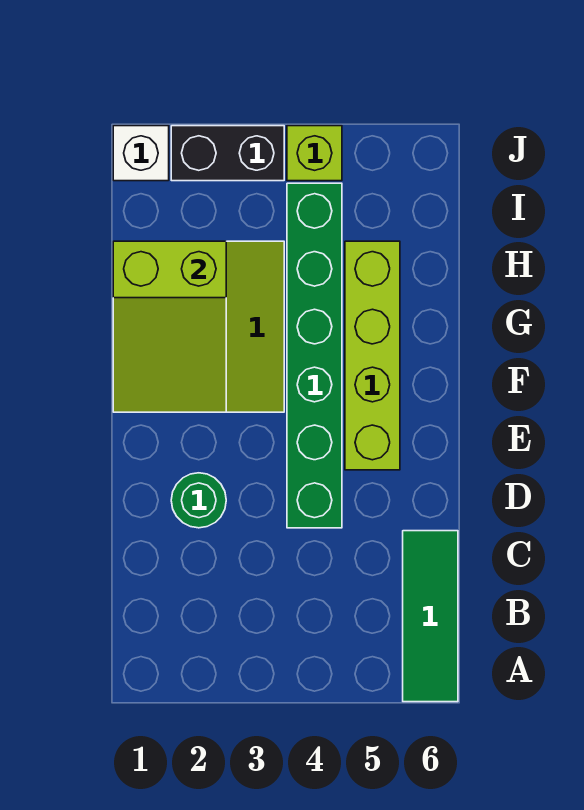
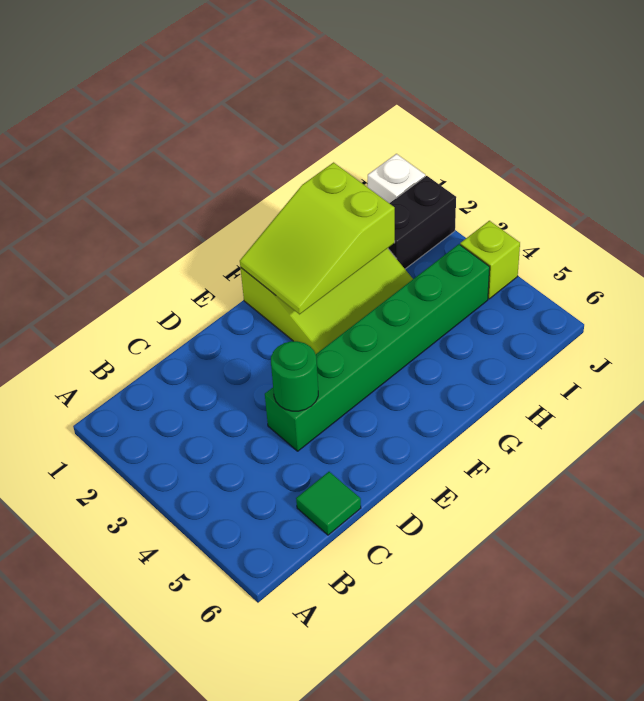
green tile A6:C6 level 1 -> green tile C6 level 1
green round brick D2 level 1 -> green round brick D4 level 2
lime brick E5:H5 level 1 -> none
black brick J2:J3 level 1 -> black brick I2:J2 level 1

